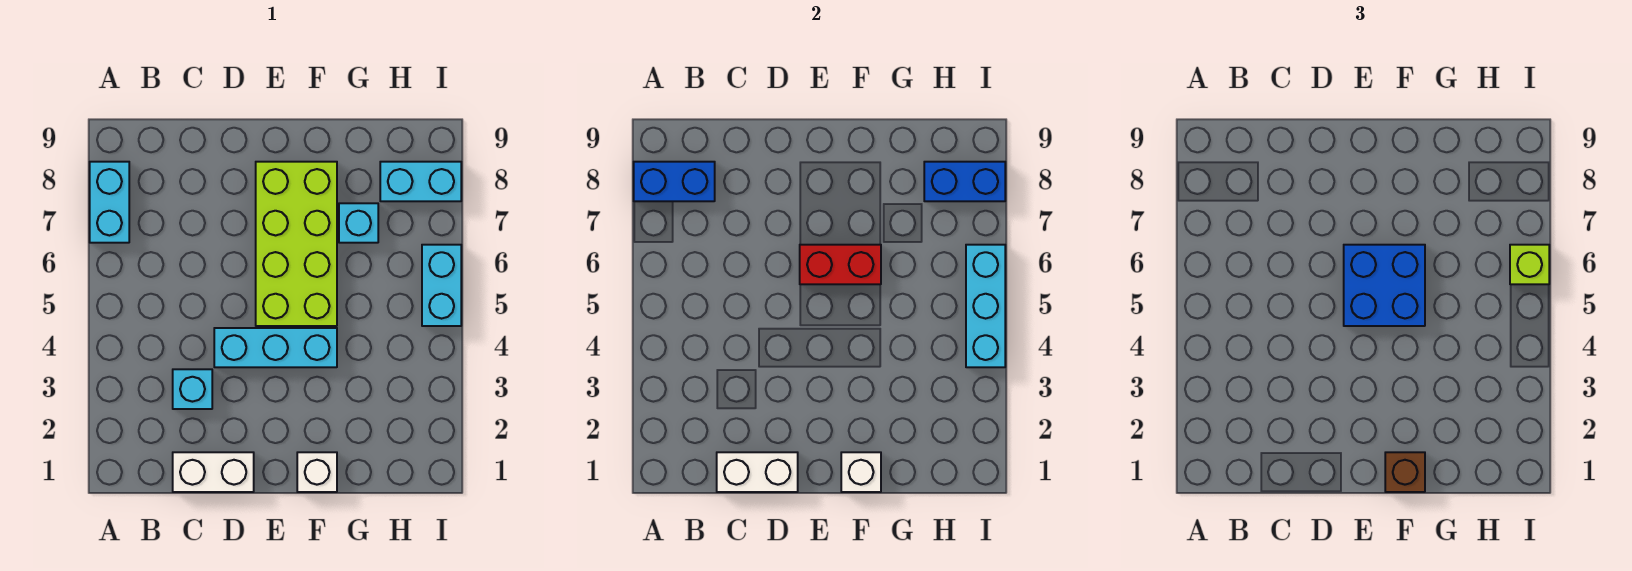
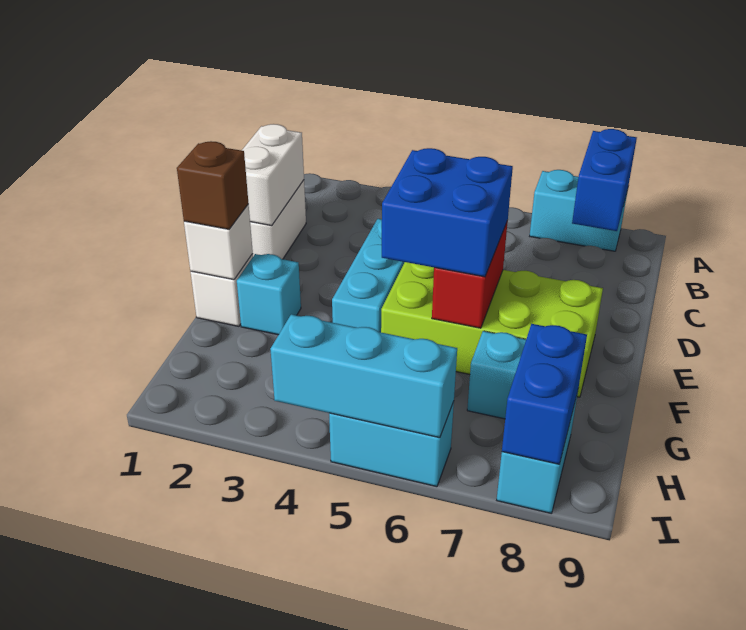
cyan brick C3 level 1 -> cyan brick F2 level 1
lime brick I6 level 3 -> none

